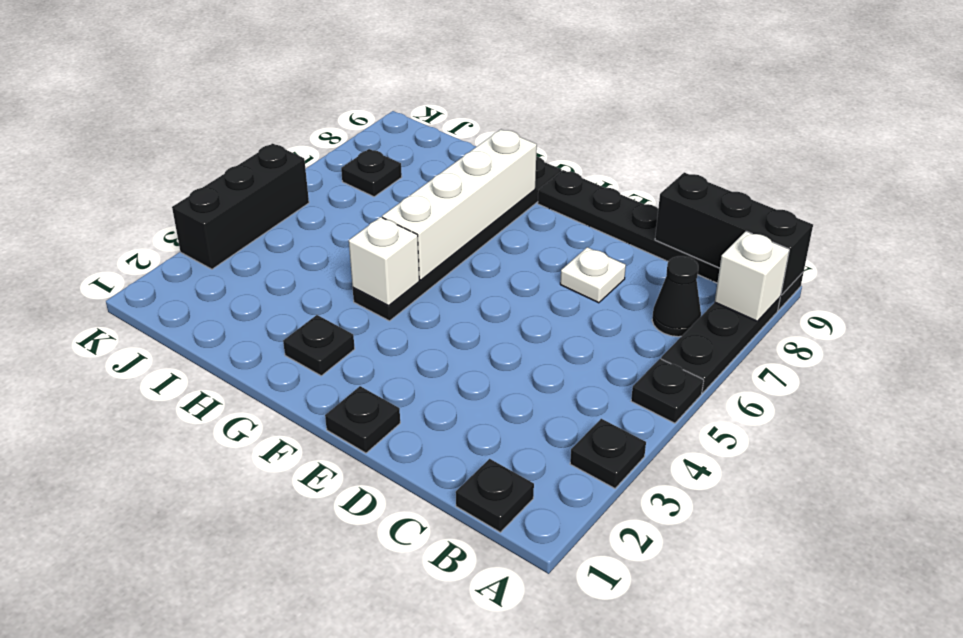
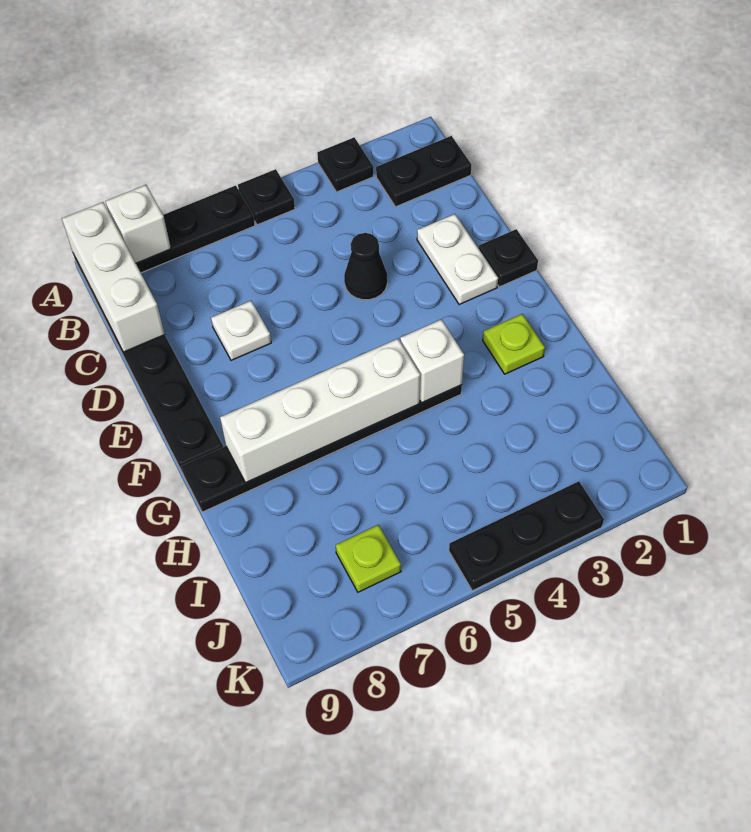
black brick A9:C9 level 2 -> white brick A9:C9 level 2
black plate B1 level 1 -> black plate B1:B2 level 1
black cone B7 level 1 -> black cone D4 level 1
none -> white plate D2:E2 level 1
black plate G2 level 1 -> lime plate G2 level 1
black plate J7 level 1 -> lime plate J7 level 1
black brick K3:K5 level 1 -> black plate K3:K5 level 1

